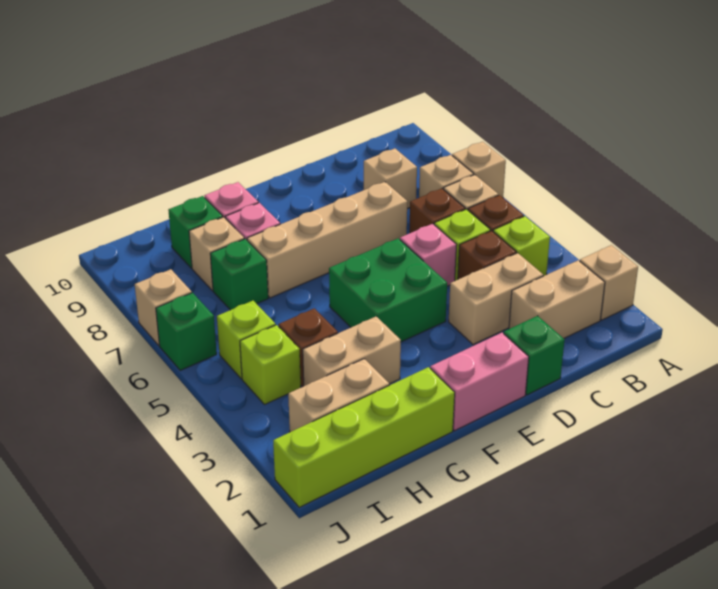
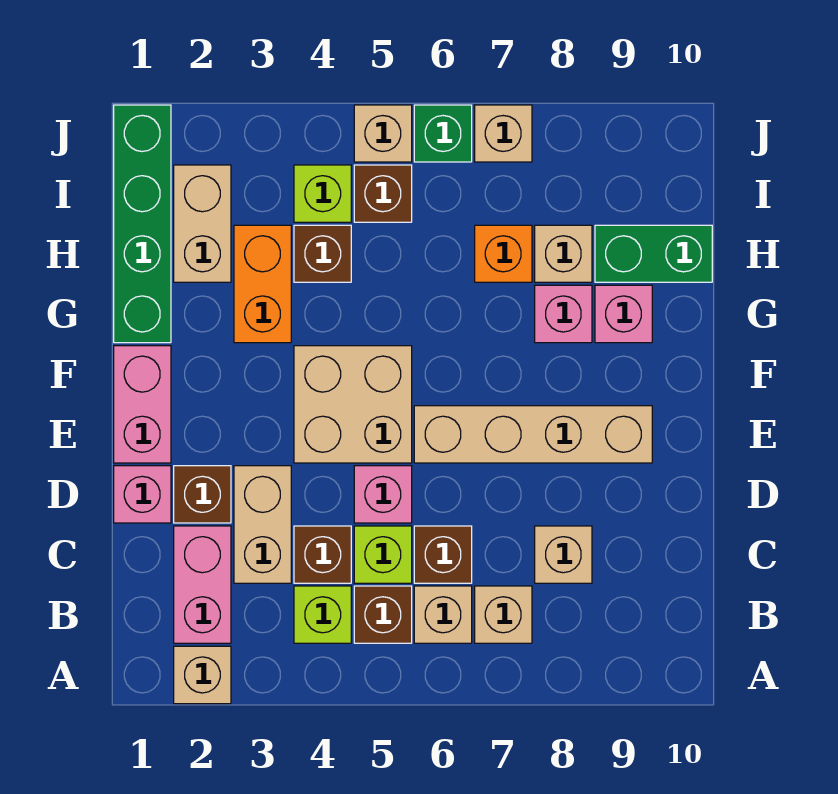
tan brick A7 level 1 -> tan brick J5 level 1
tan brick B2:C2 level 1 -> pink brick B2:C2 level 1
green brick D1 level 1 -> pink brick D1 level 1
none -> brown brick D2 level 1
tan brick D7:G7 level 1 -> tan brick E6:E9 level 1
green brick E4:F5 level 1 -> tan brick E4:F5 level 1
lime brick G1:J1 level 1 -> green brick G1:J1 level 1
tan brick G3:H3 level 1 -> orange brick G3:H3 level 1
green brick H7 level 1 -> orange brick H7 level 1
green brick H9 level 1 -> green brick H9:H10 level 1
lime brick I5 level 1 -> brown brick I5 level 1

